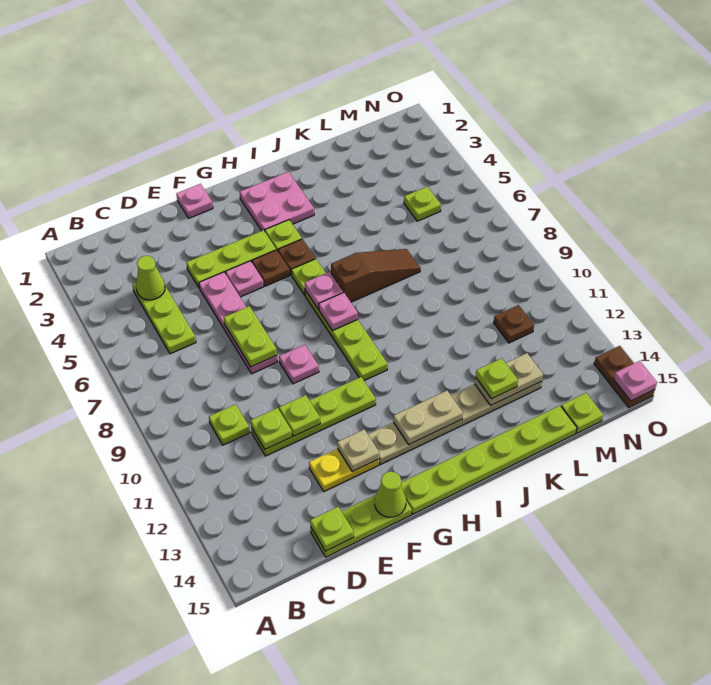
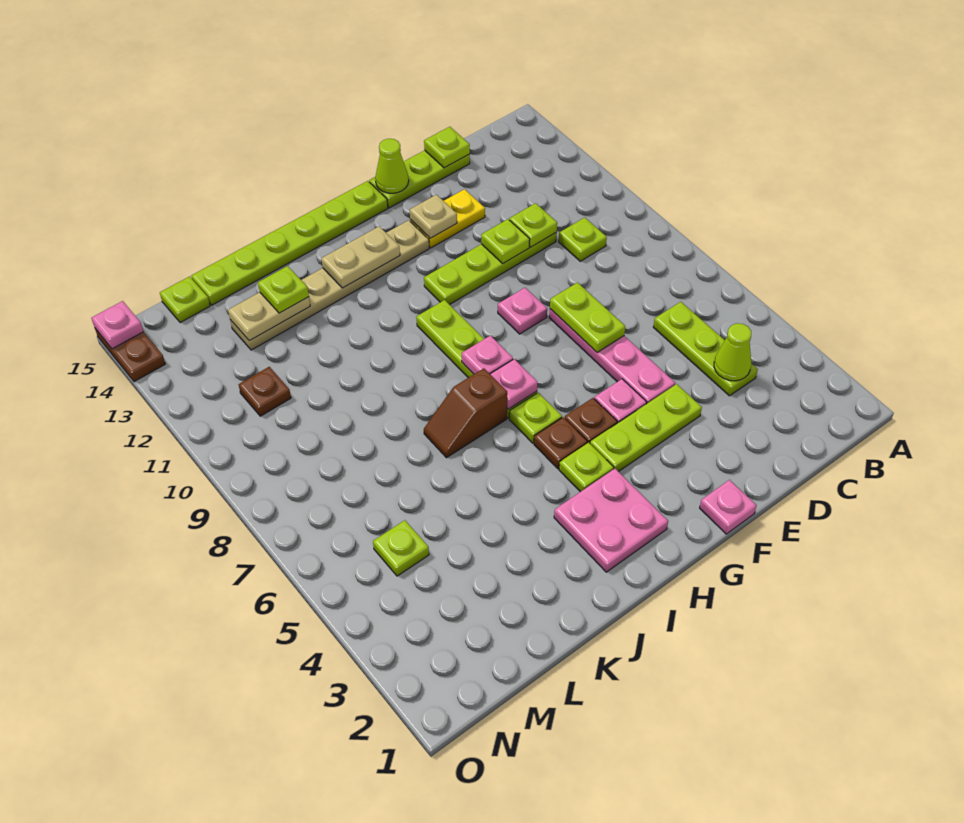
brown slope I7:K7 level 1 top I -> brown slope I7:J7 level 1 top I

